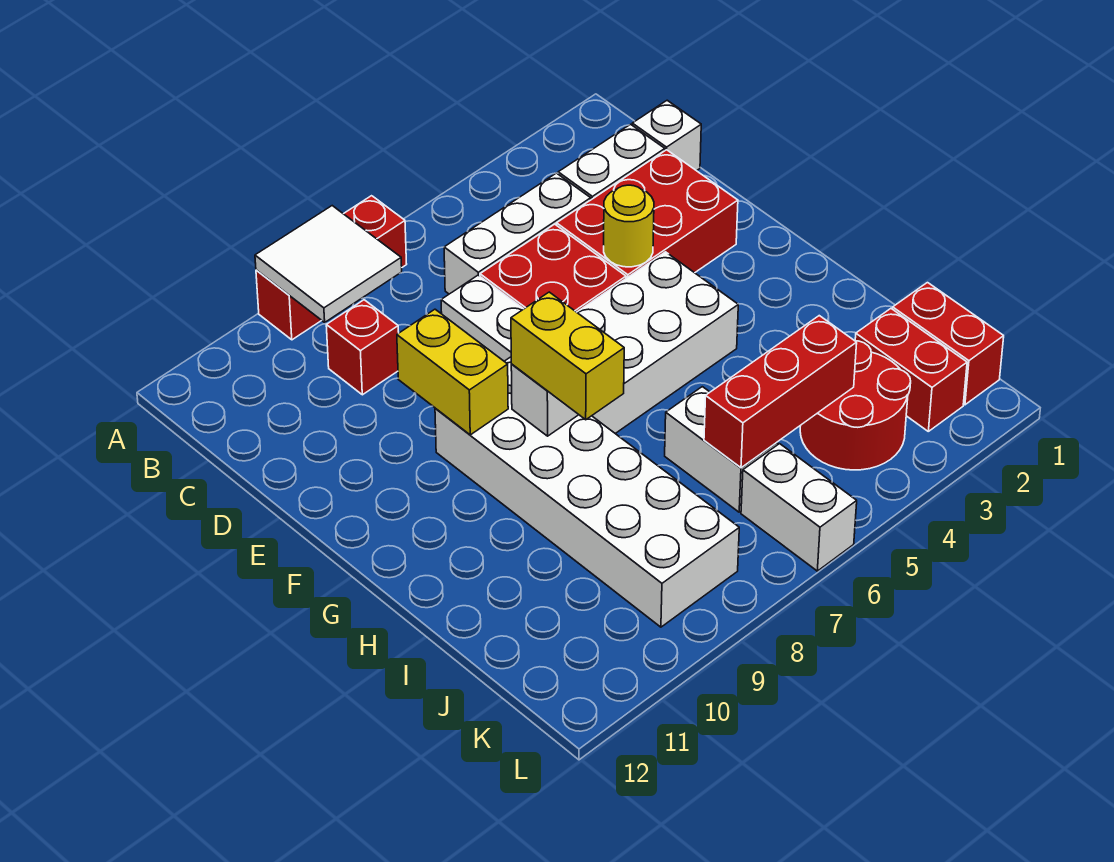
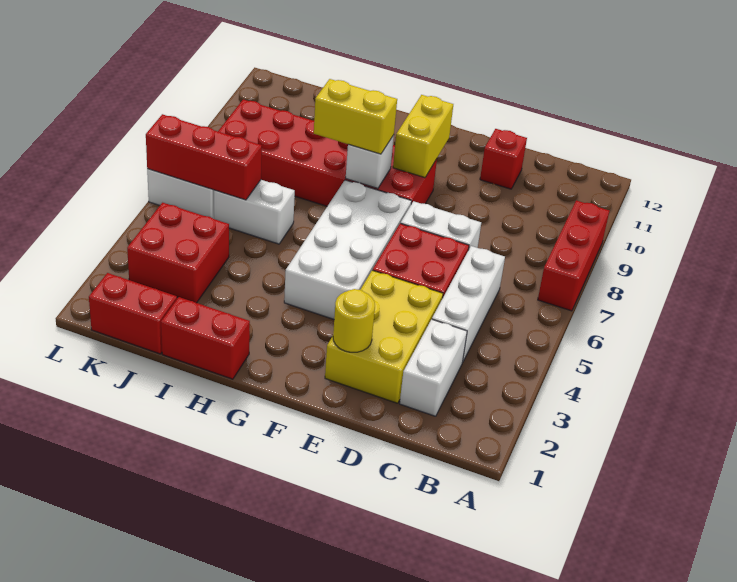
white tile A8:B9 level 2 -> none
white brick C1 level 1 -> none
red brick C9 level 1 -> red brick D11 level 1
red brick D2:E4 level 1 -> yellow brick D2:E4 level 1
yellow round brick E4 level 2 -> yellow round brick E2 level 2
yellow brick E9:F9 level 2 -> yellow brick F9:F10 level 2
white brick F8:K9 level 1 -> red brick F8:K9 level 1
red brick J2:K2 level 1 -> red brick H1:I1 level 1
red round brick J3:K4 level 1 -> red brick J3:K4 level 1
red brick J4:J6 level 2 -> red brick J6:L6 level 2

